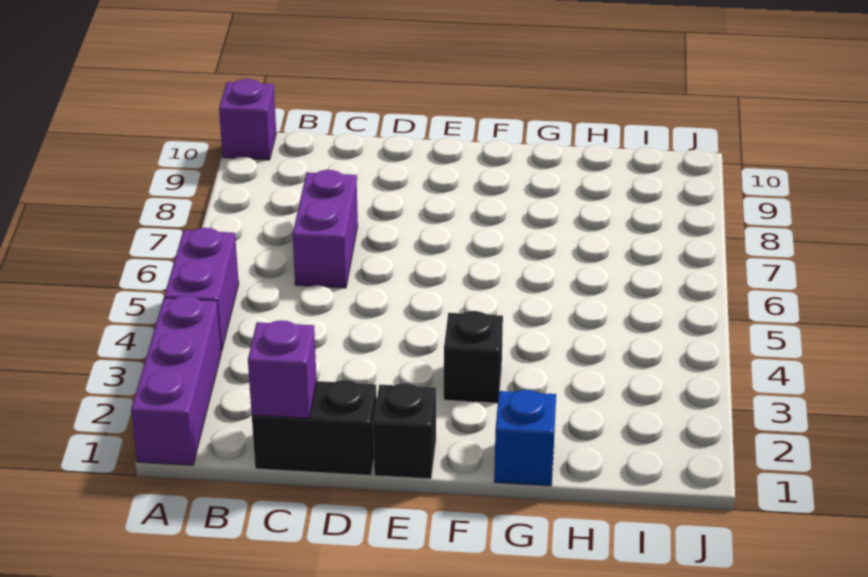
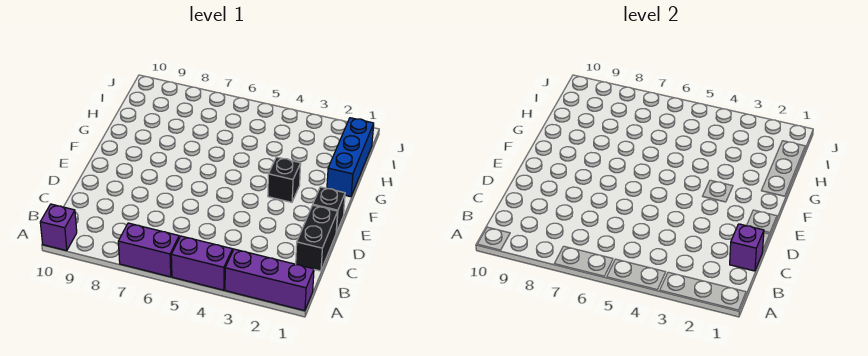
purple brick C6:C7 level 1 -> purple brick A6:A7 level 1
blue brick G1 level 1 -> blue brick G1:I1 level 1

